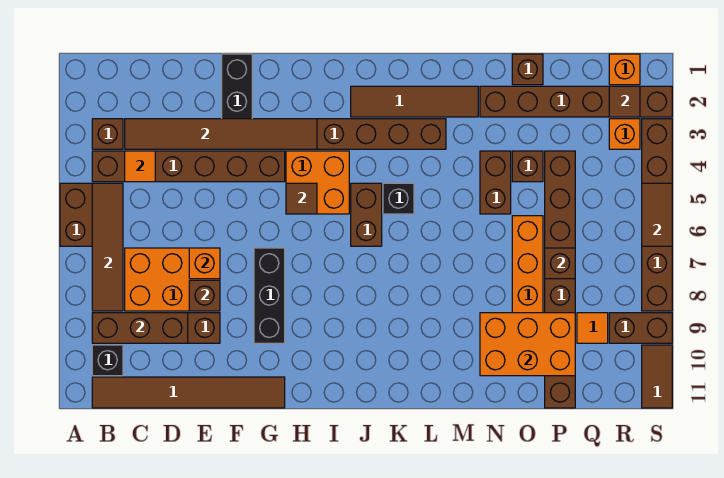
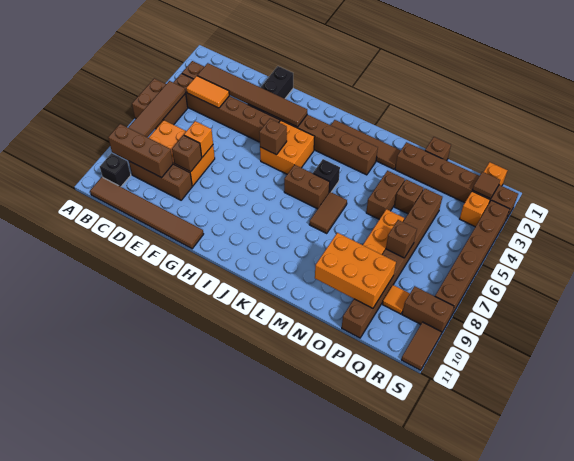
orange tile C4 level 2 -> orange tile C4:D4 level 2
black brick G7:G9 level 1 -> none
brown tile H5 level 2 -> brown brick H5 level 2
brown brick J5:J6 level 1 -> brown brick J6:K6 level 1
brown tile S5:S6 level 2 -> brown tile L6:L7 level 1

